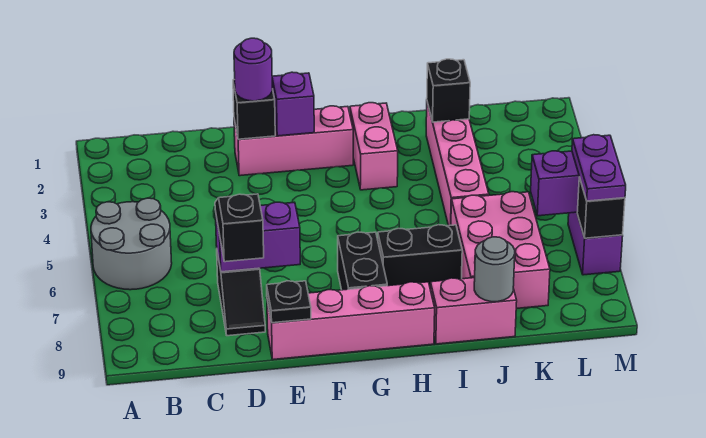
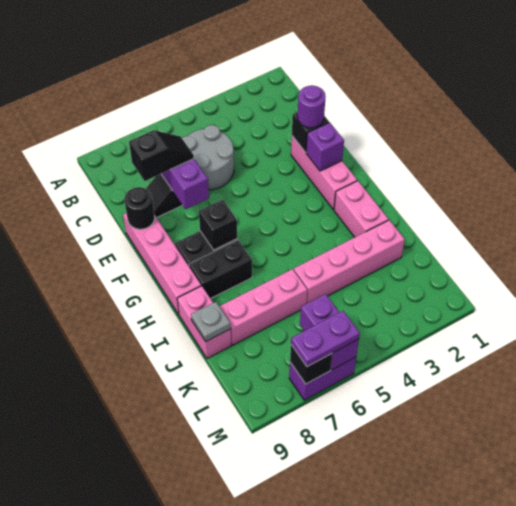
grey round brick A5:B6 level 1 -> grey round brick C5:D6 level 1
black plate E9 level 2 -> black round brick E9 level 2
pink brick H2:H3 level 1 -> pink brick H2:I2 level 1
black brick H7:I7 level 1 -> black brick H7:H8 level 1
black brick J2 level 2 -> black brick G7 level 2
pink brick J6:K8 level 1 -> pink brick J6:J8 level 1
grey round brick J9 level 2 -> grey plate J9 level 2

